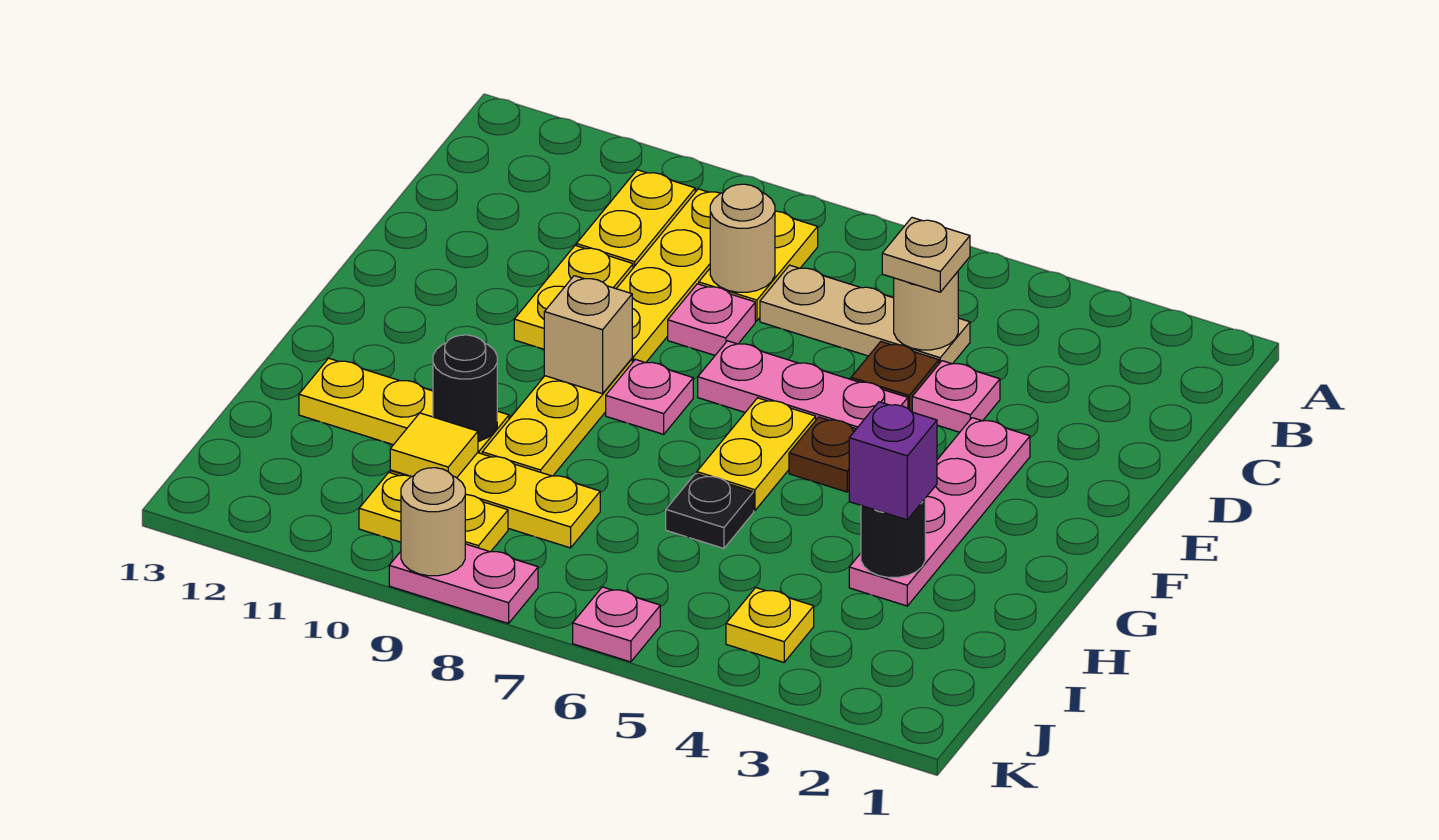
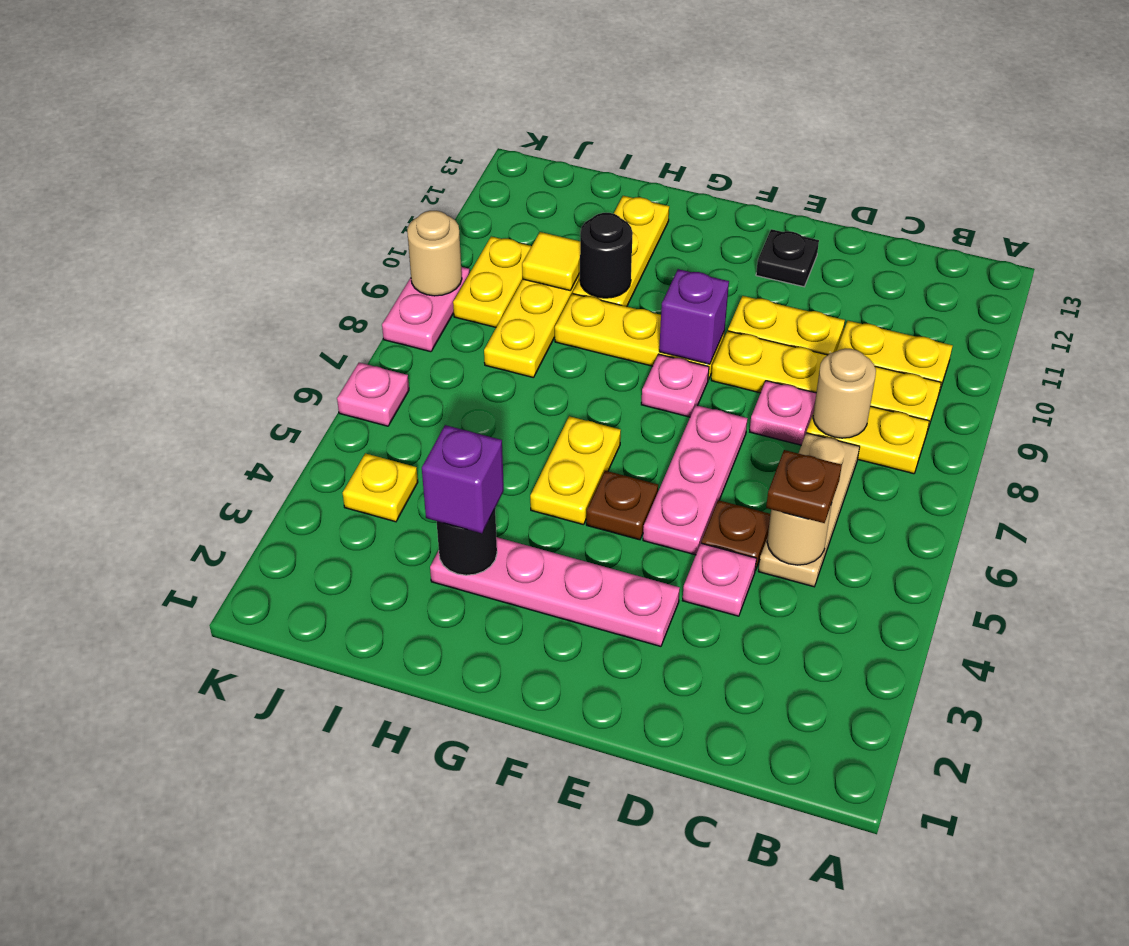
tan plate C5 level 3 -> brown plate C5 level 3
yellow plate F6:G6 level 1 -> yellow plate G5:G6 level 1
tan brick F9 level 2 -> purple brick F9 level 2
black plate H6 level 1 -> black plate E12 level 1

